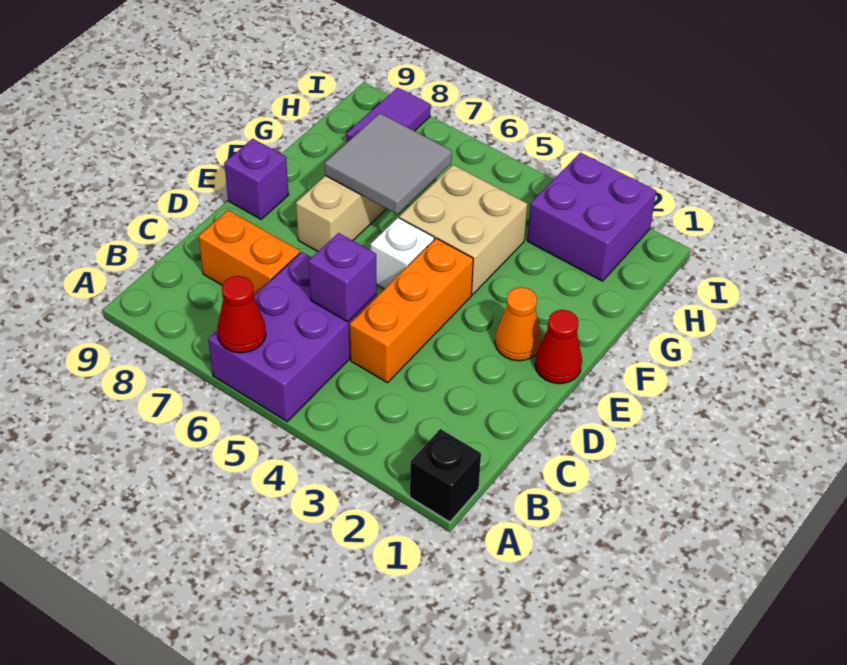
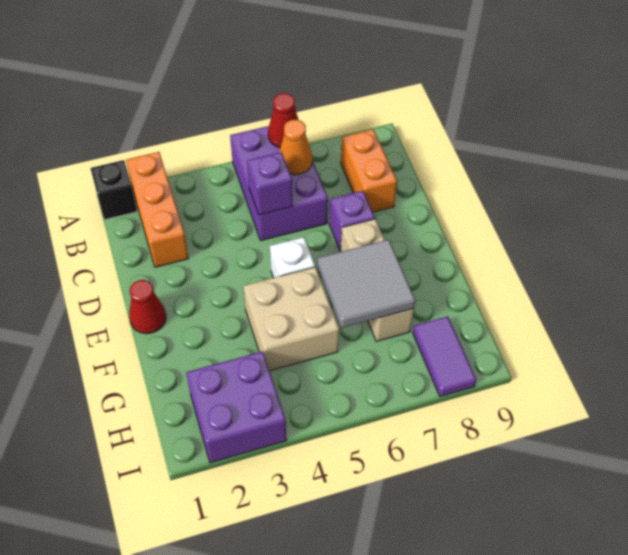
orange brick C4:E4 level 1 -> orange brick A2:C2 level 1
orange brick C7:C8 level 1 -> orange brick B8:C8 level 1
orange cone E2 level 1 -> orange cone B6 level 2
purple brick E9 level 1 -> purple brick D7 level 1

